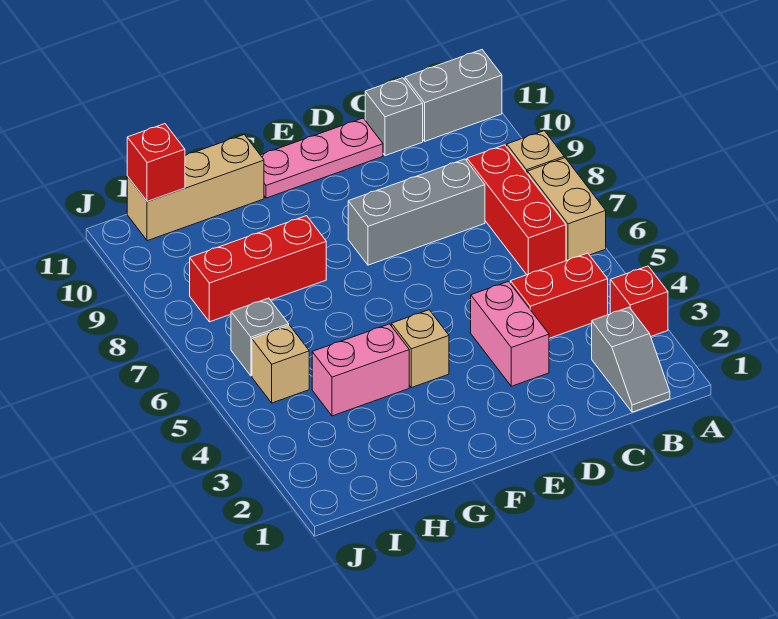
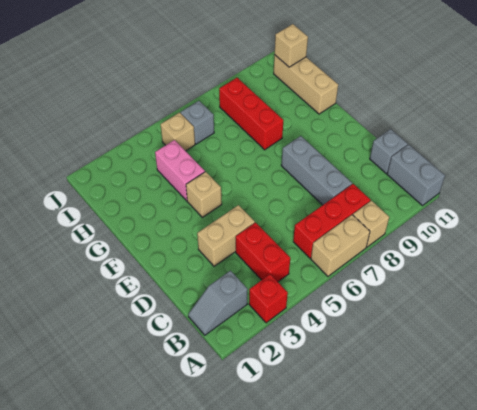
pink brick D3:D4 level 1 -> tan brick D3:D4 level 1
pink plate D11:F11 level 1 -> none
red brick I11 level 2 -> tan brick I11 level 2

